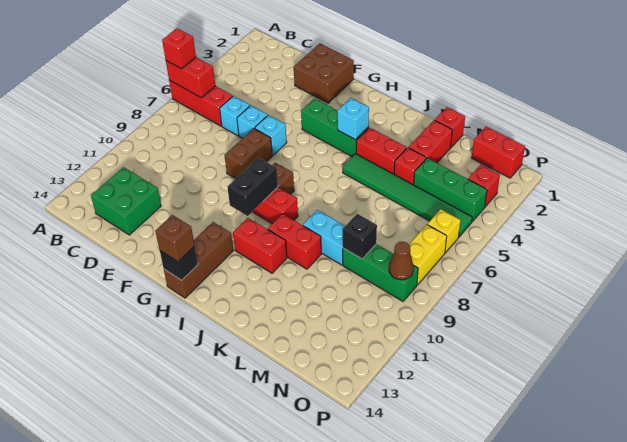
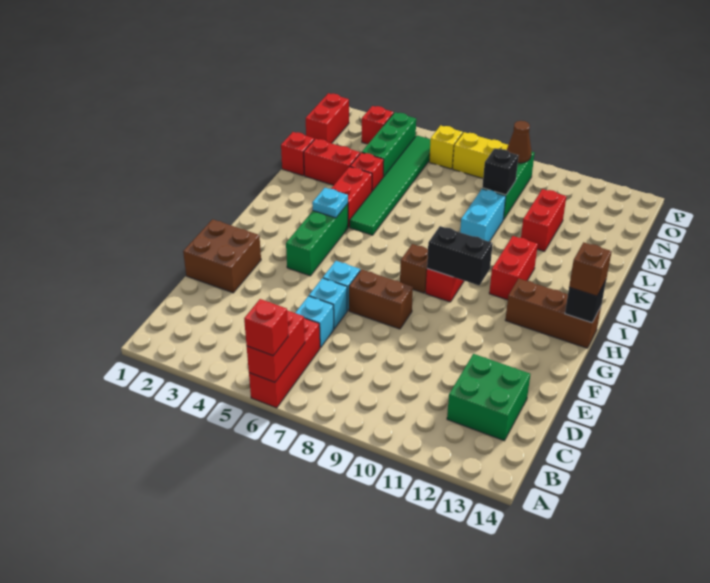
cyan brick I4 level 2 -> cyan plate I4 level 2
red brick J10:K10 level 1 -> red brick L11:M11 level 1

